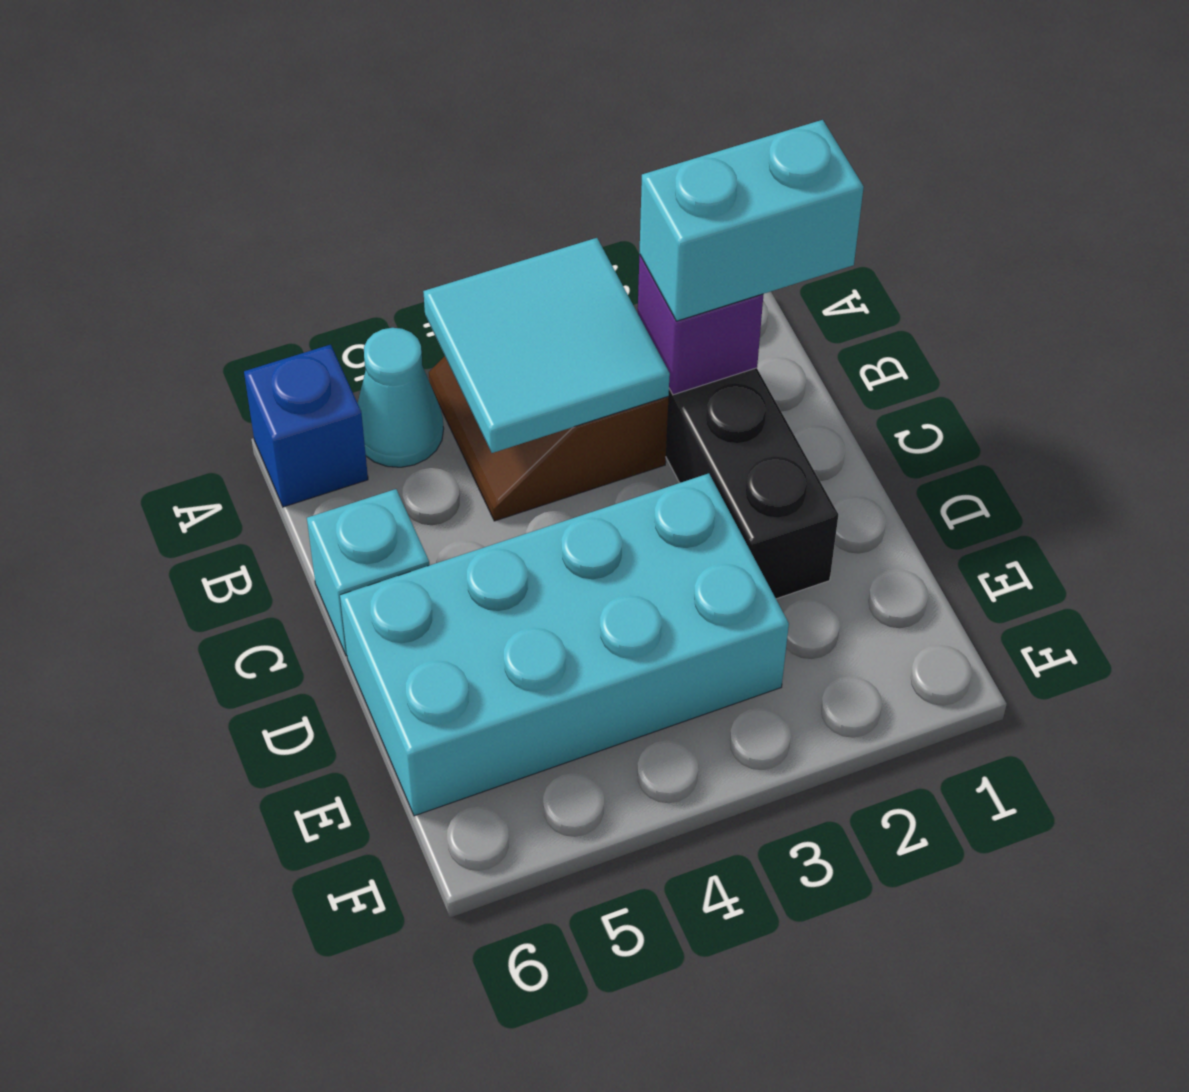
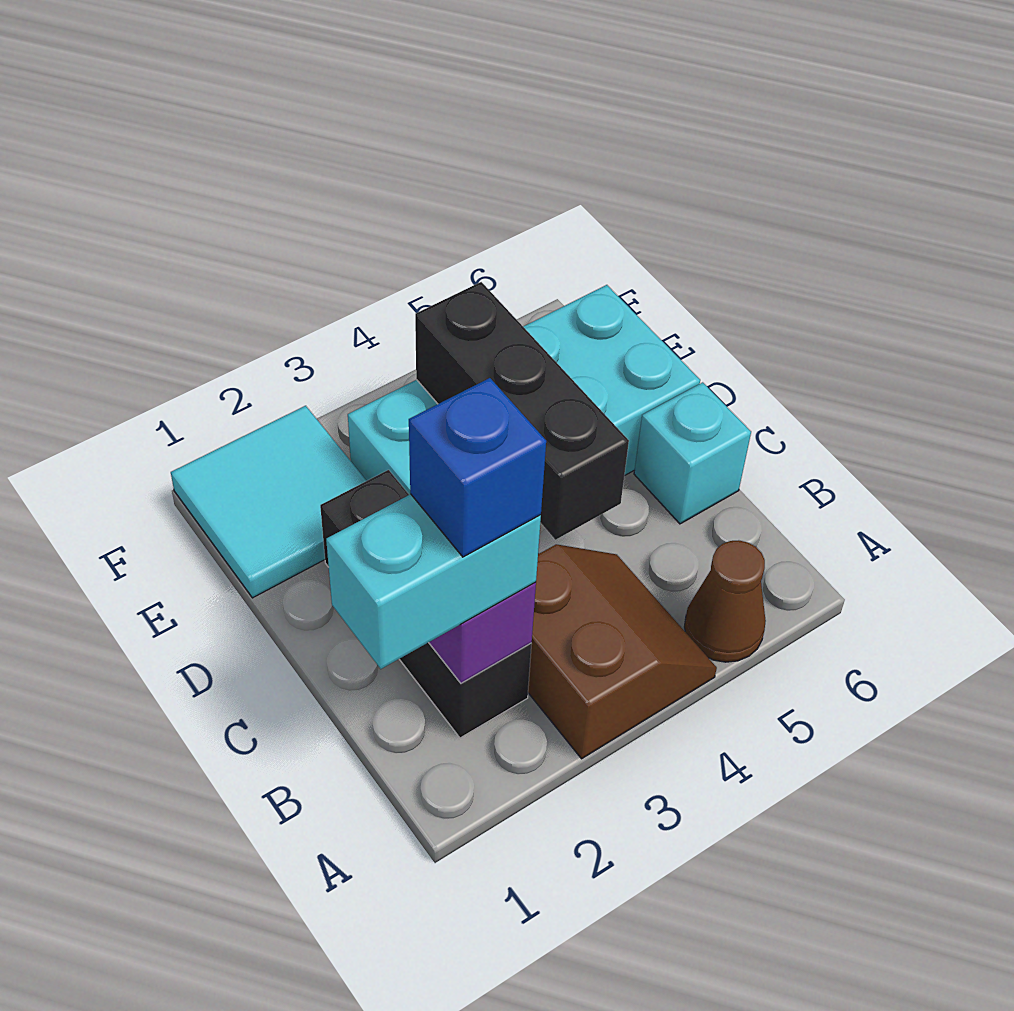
cyan tile A3:B4 level 2 -> cyan tile E1:F2 level 1
cyan cone A5 level 1 -> brown cone A5 level 1
blue brick A6 level 1 -> blue brick B2 level 4
none -> black brick C4:E4 level 2

